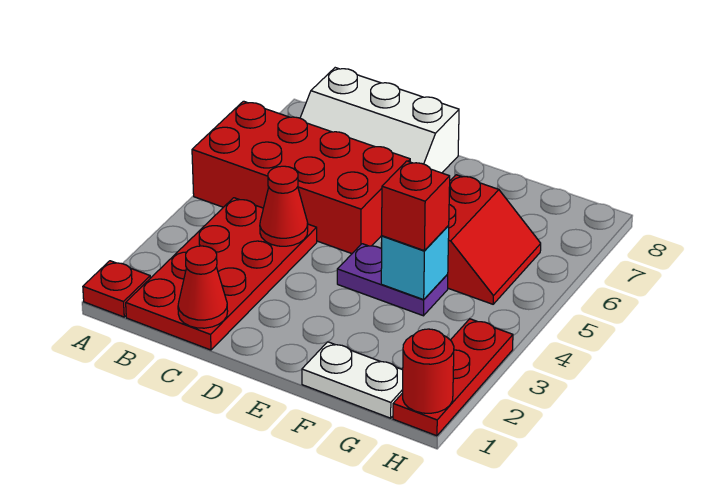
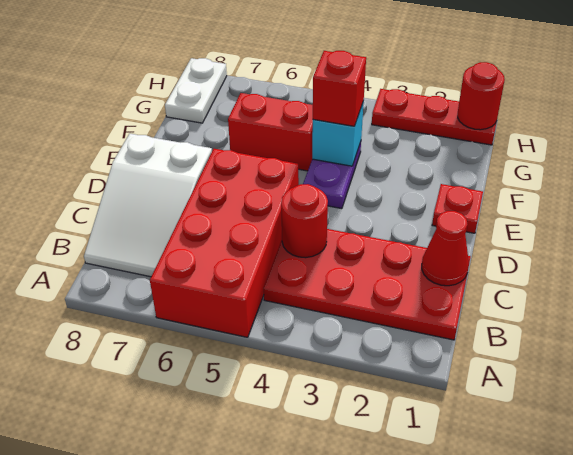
red plate A1 level 1 -> red plate E1 level 1
white slope B7:D8 level 1 top 8 -> white slope B7:D8 level 1 top D
red cone C4 level 2 -> red round brick C4 level 2
white plate F1:G1 level 1 -> white plate G8:H8 level 1

